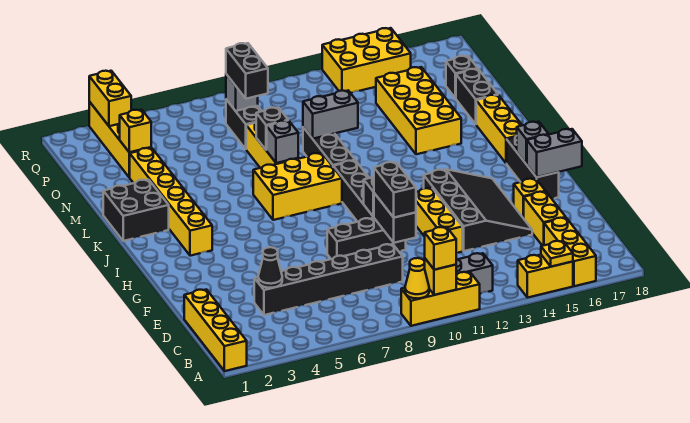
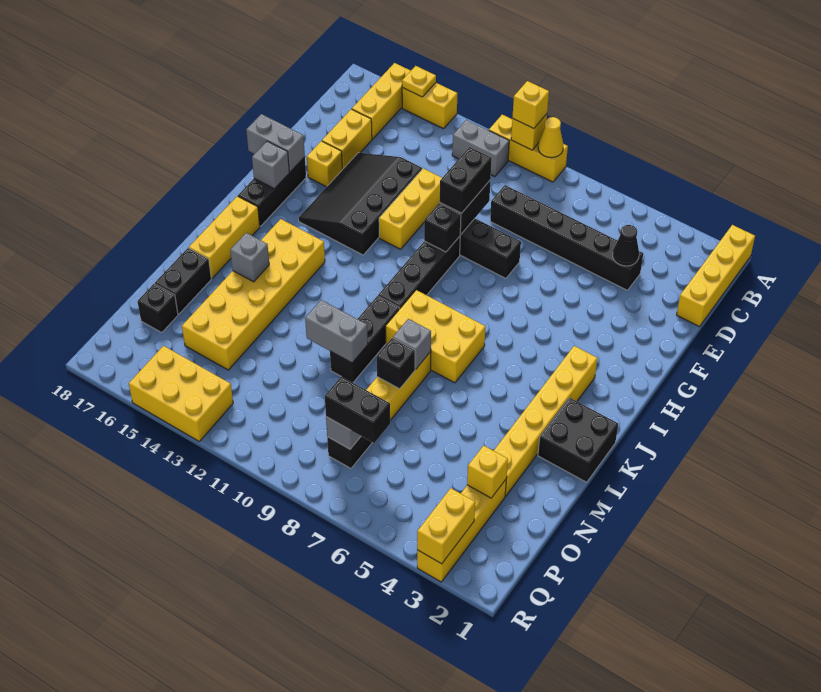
yellow brick L14:O15 level 1 -> yellow brick J14:O15 level 1
none -> grey brick L15 level 2
black brick O8:P8 level 3 -> black brick P7:P8 level 3

